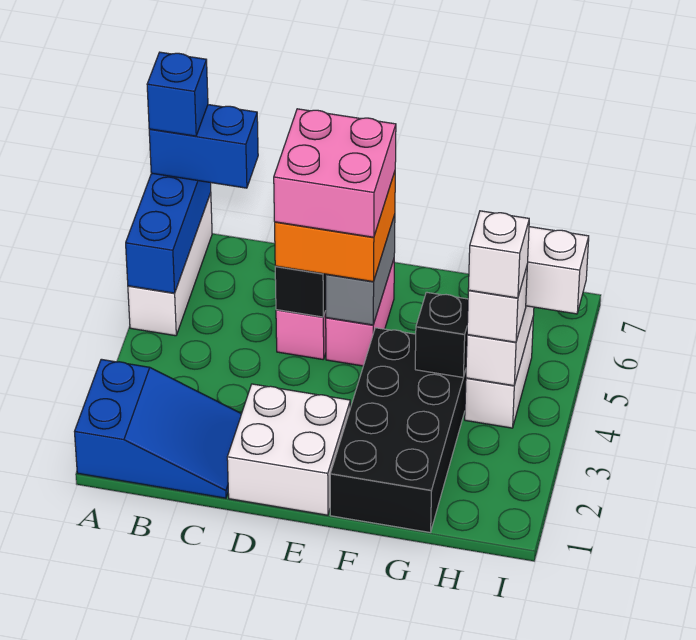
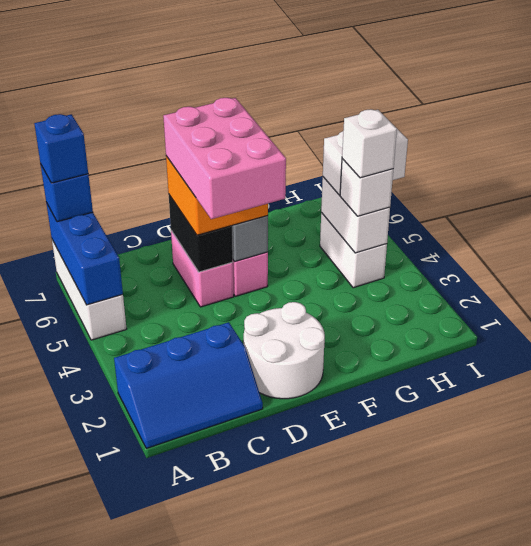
blue slope A1:C2 level 1 top A -> blue slope A1:C2 level 1 top 2
blue brick A7:B7 level 3 -> blue brick A7 level 3
white brick D1:E2 level 1 -> white round brick D1:E2 level 1
pink brick D5:E6 level 4 -> pink brick D4:E6 level 4
black brick F1:G4 level 1 -> none
black brick G4 level 2 -> none

